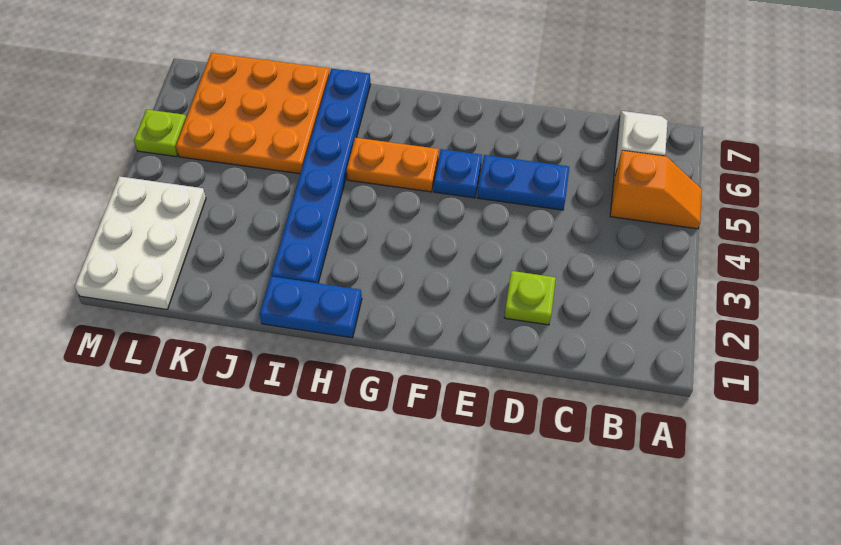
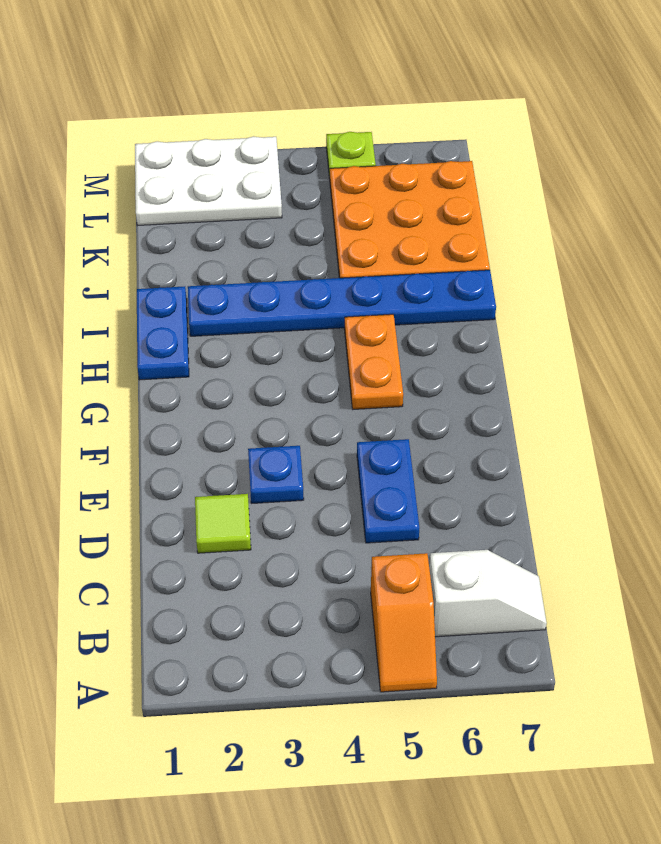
lime plate D2 level 1 -> lime tile D2 level 1
blue plate F5 level 1 -> blue plate E3 level 1

